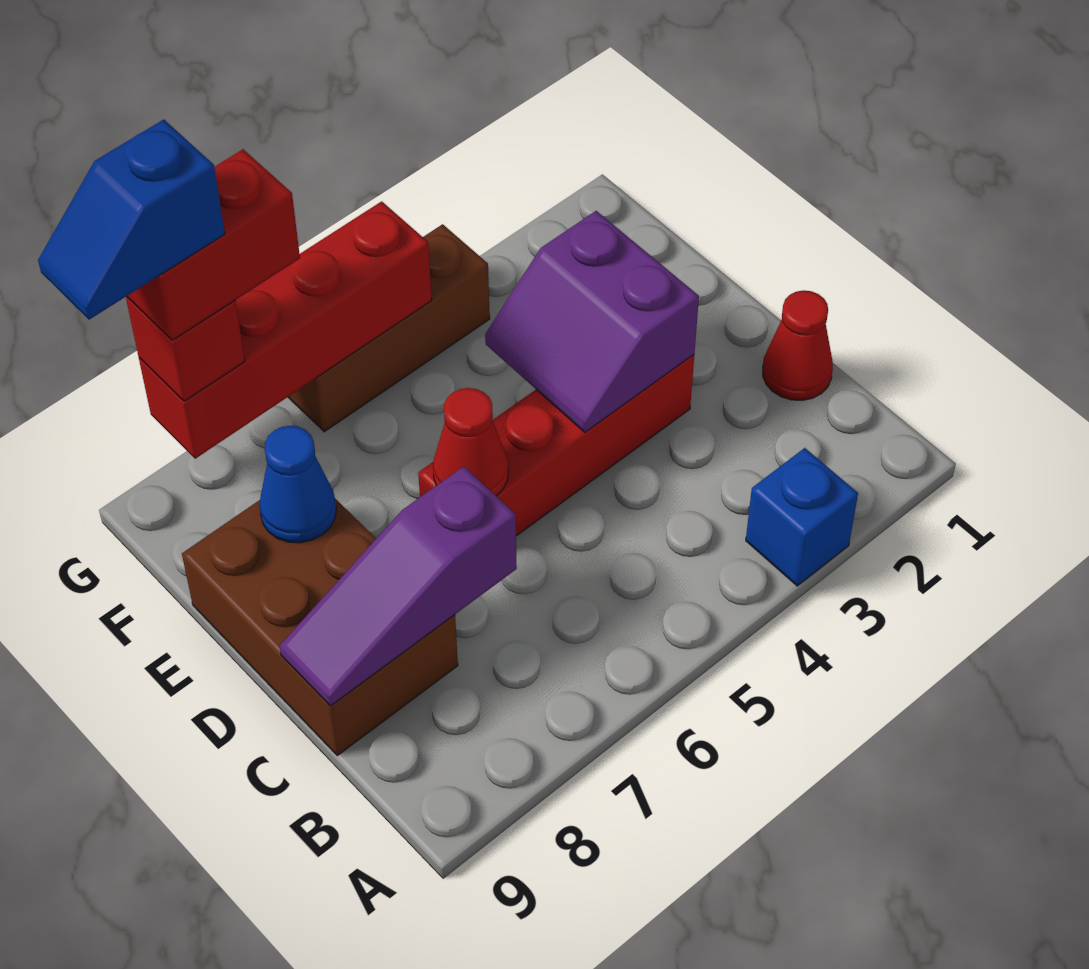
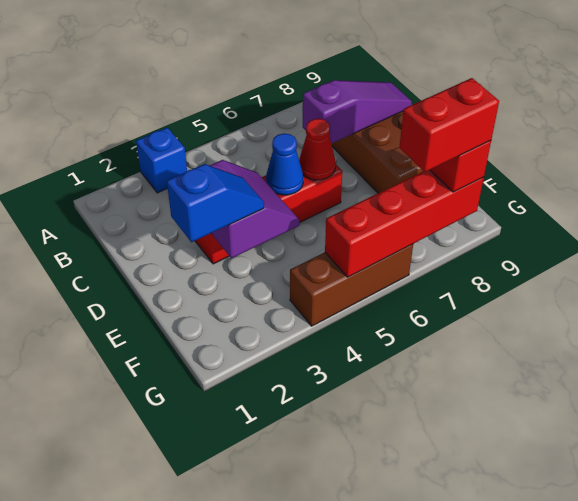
red cone C1 level 1 -> none
blue cone E8 level 2 -> blue cone D5 level 2
blue slope G8:G9 level 5 top 8 -> blue slope E2:E3 level 3 top 2

